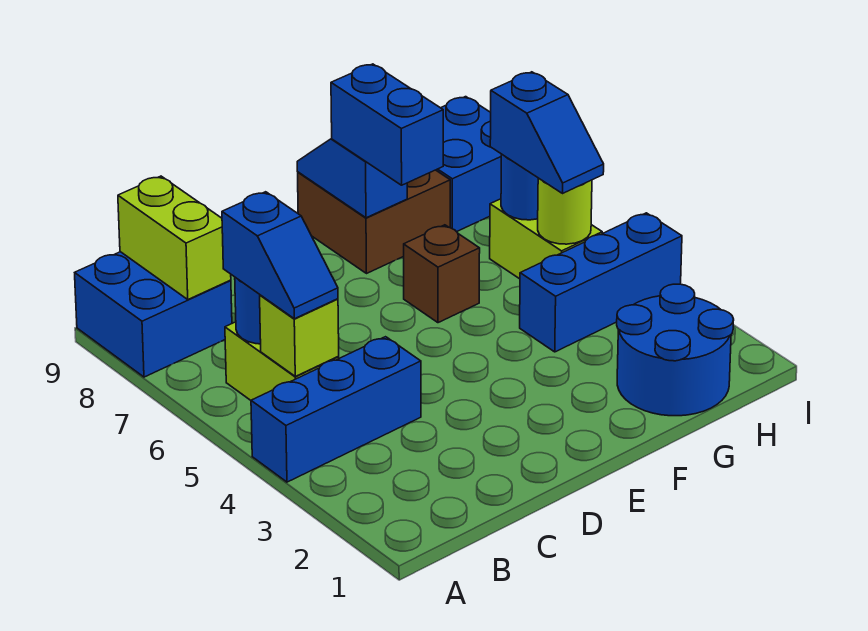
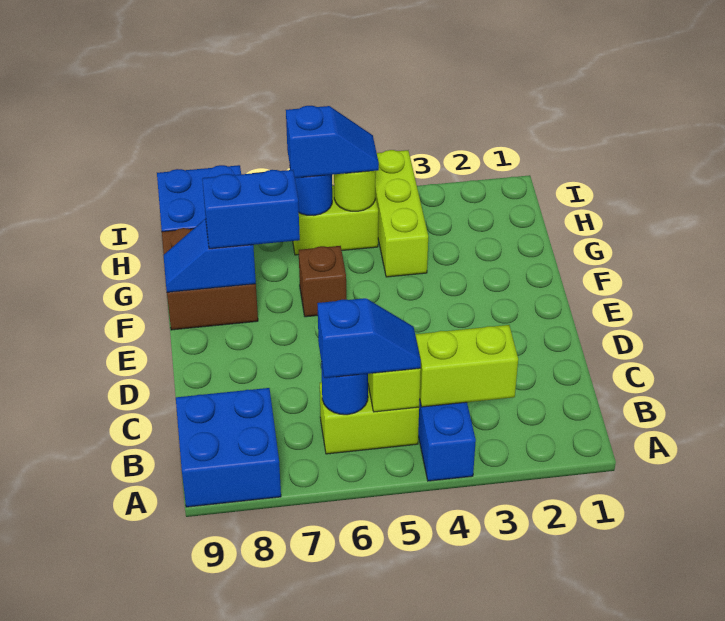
lime brick B8:B9 level 2 -> lime brick B3:B4 level 2
blue round brick G1:H2 level 1 -> none
blue brick G4:I4 level 1 -> lime brick G4:I4 level 1

